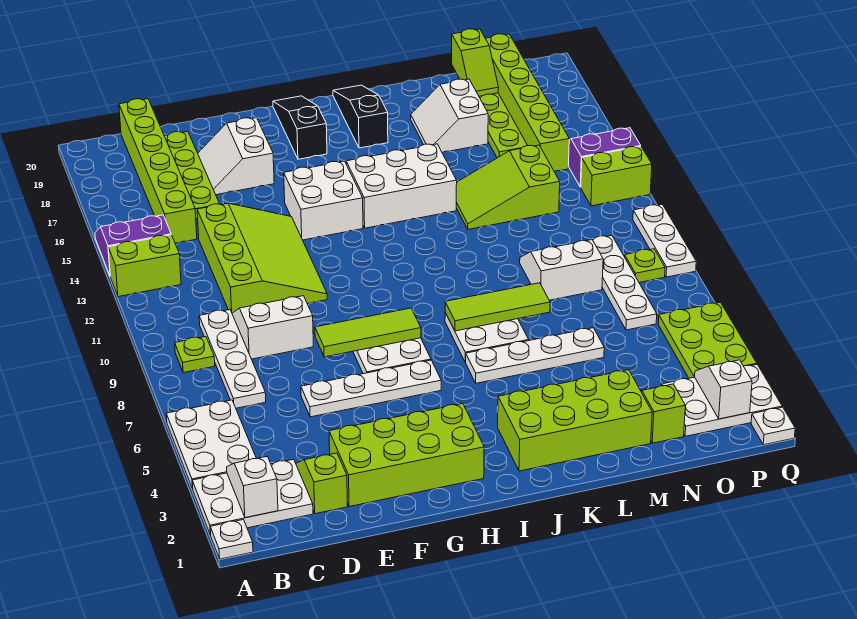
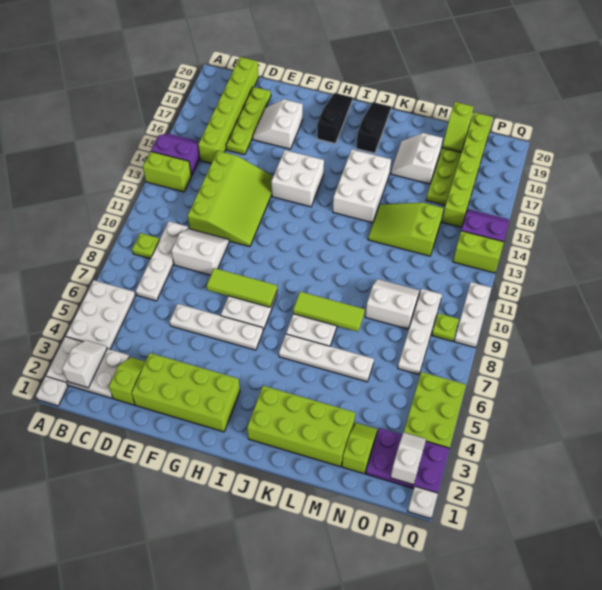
white brick I14:K15 level 1 -> white brick J14:K16 level 1
white plate O2:Q3 level 1 -> purple plate O2:Q3 level 1

